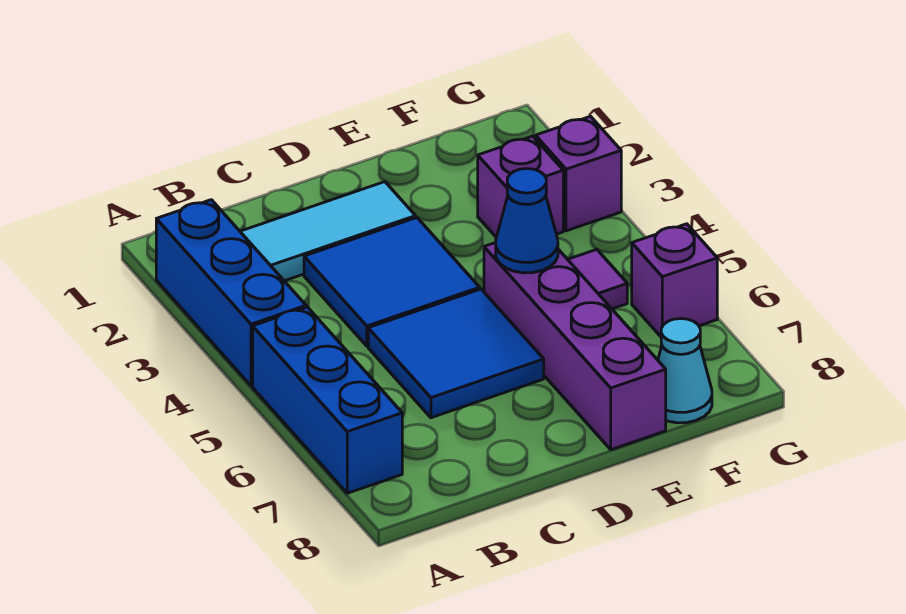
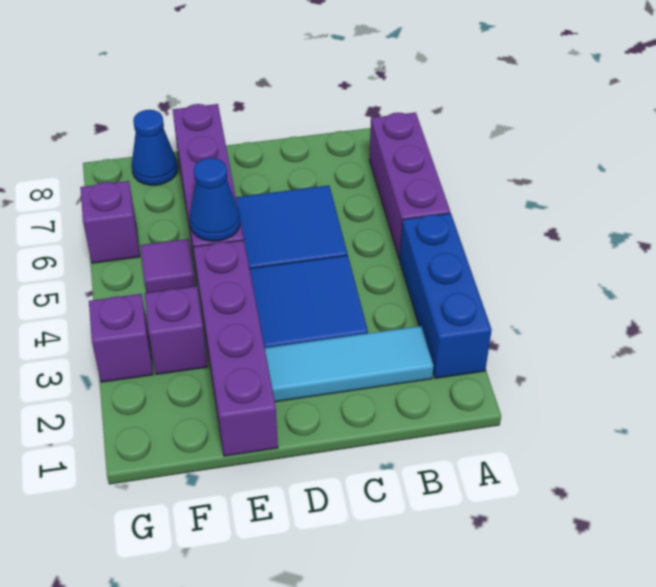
blue brick A5:A7 level 1 -> purple brick A5:A7 level 1
none -> purple brick E1:E4 level 1
cyan cone F8 level 1 -> blue cone F8 level 1

